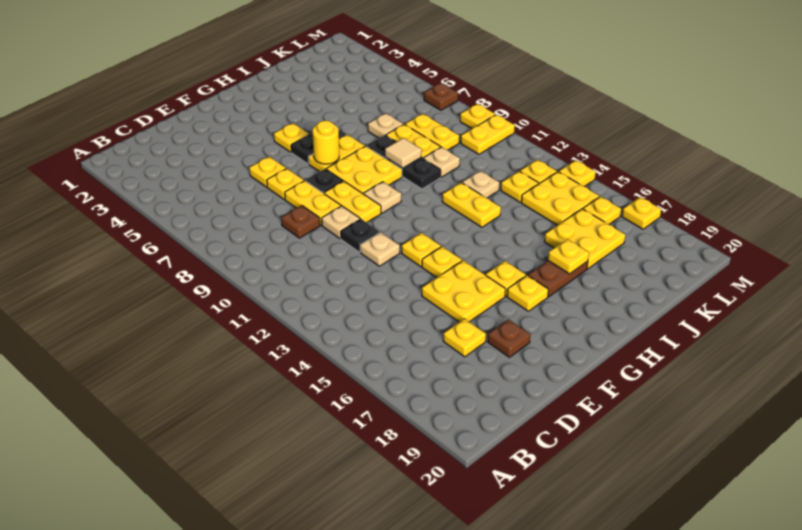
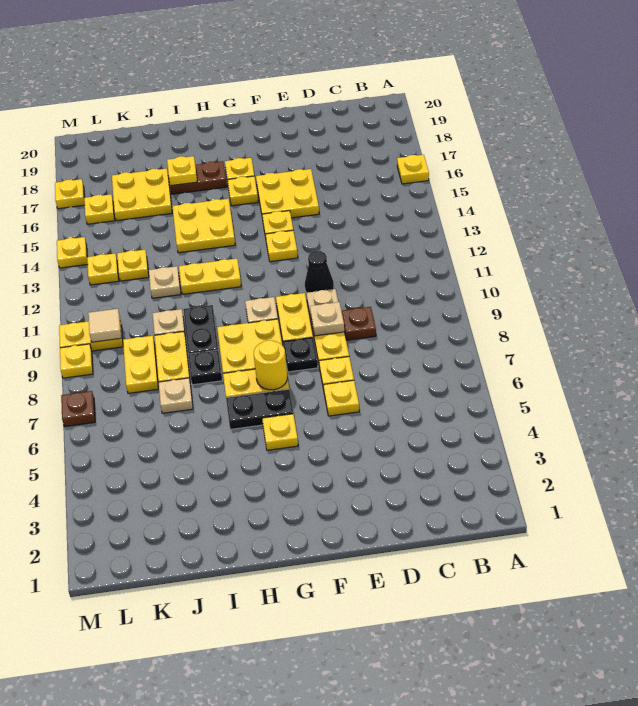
yellow plate D17 level 1 -> yellow plate A16 level 1
black plate E11 level 1 -> black cone E11 level 1
tan plate E12 level 1 -> tan plate E9 level 2
brown plate E18 level 1 -> none
tan tile I9 level 2 -> tan tile L10 level 2
yellow plate I12:I13 level 1 -> yellow plate H12:I12 level 1
yellow plate K14:L15 level 1 -> yellow plate H14:I15 level 1

